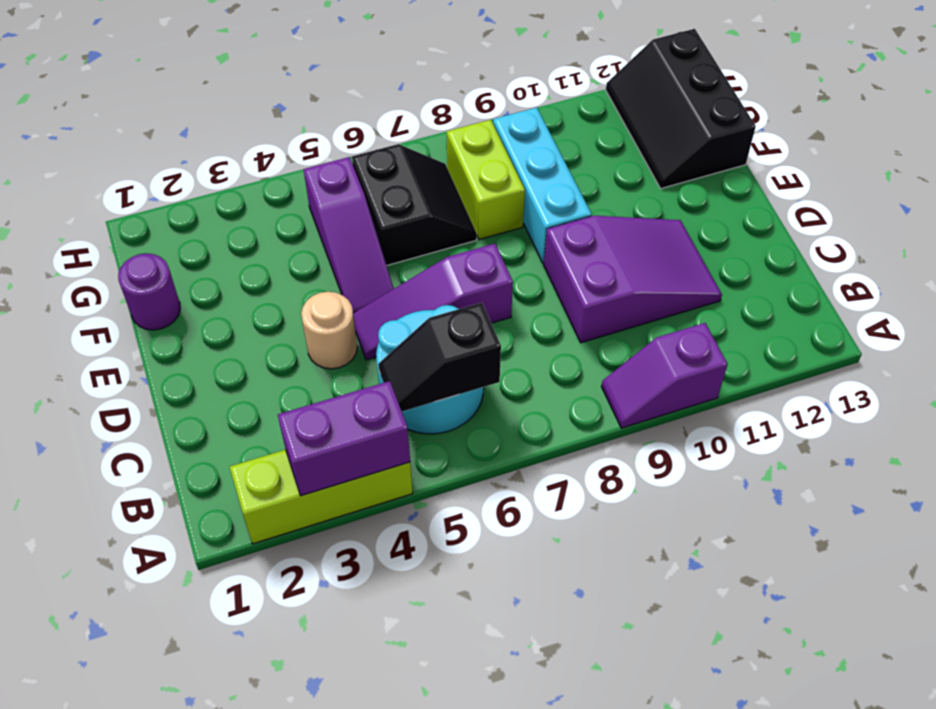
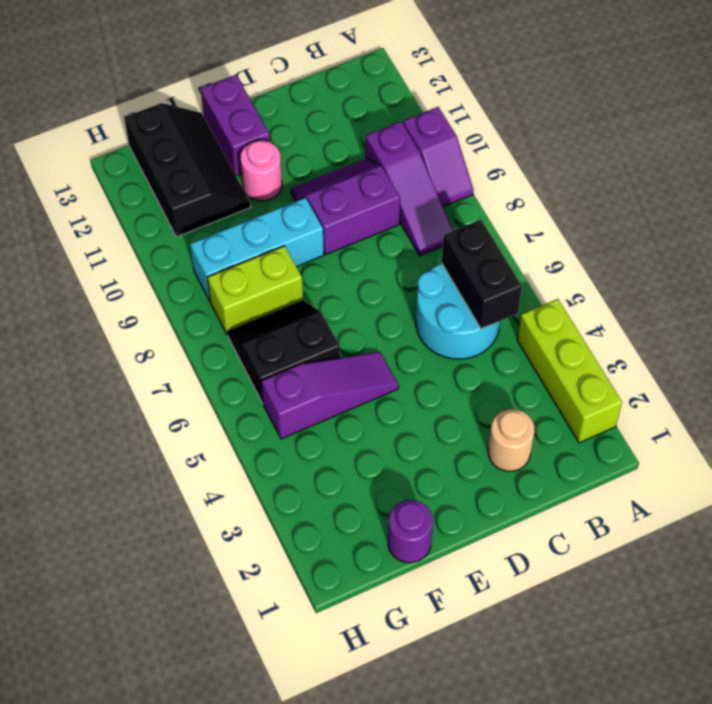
purple brick A3:A4 level 2 -> purple brick E12:E13 level 1
black slope B5:B6 level 2 top 6 -> black brick B5:B6 level 2
purple slope C9:D11 level 1 top 9 -> purple slope C9:D10 level 1 top 9
tan round brick D4 level 1 -> tan round brick C2 level 1
purple slope D5:D7 level 1 top 7 -> purple slope B8:B10 level 1 top 10
none -> pink round brick E11 level 1
black slope F12:H13 level 1 top 13 -> black slope F11:G13 level 1 top G

